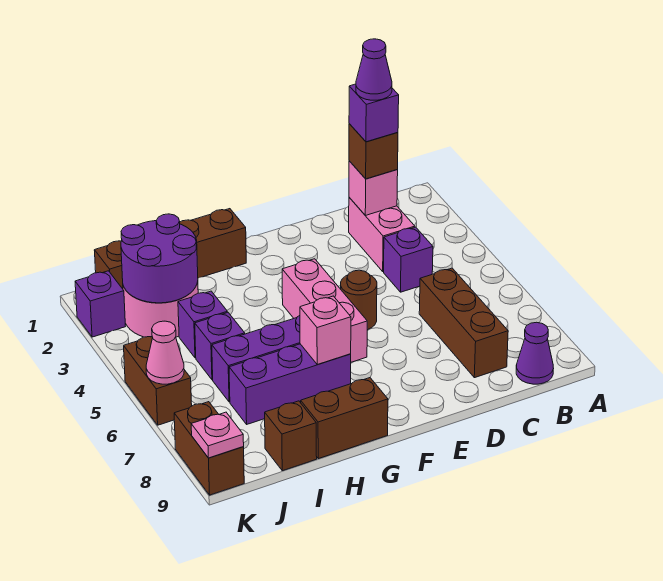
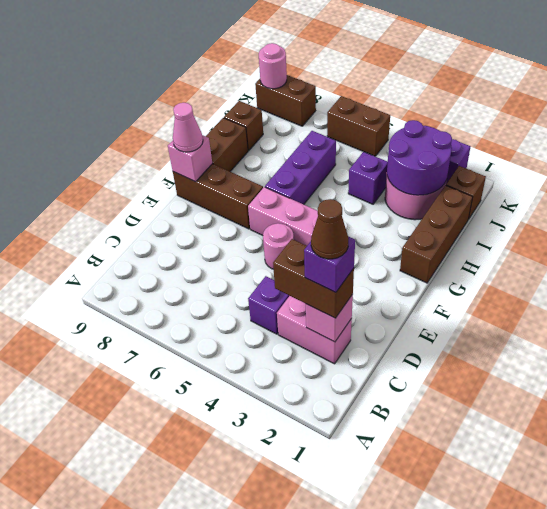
purple cone B9 level 1 -> none
brown brick C2 level 3 -> brown brick C2:C3 level 3
purple cone C2 level 5 -> brown cone C2 level 5
brown brick C6:C8 level 1 -> brown brick F7:F9 level 1
brown round brick E5 level 1 -> pink round brick E5 level 1
purple brick G7:I7 level 1 -> none
pink brick G7 level 2 -> pink brick F9 level 2
purple brick I5 level 1 -> none
pink cone K6 level 2 -> pink cone F9 level 3
pink plate K9 level 2 -> pink round brick K9 level 2

